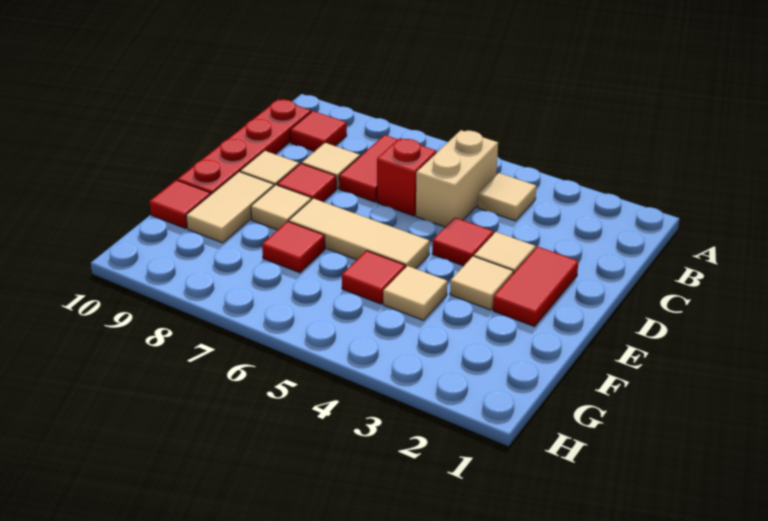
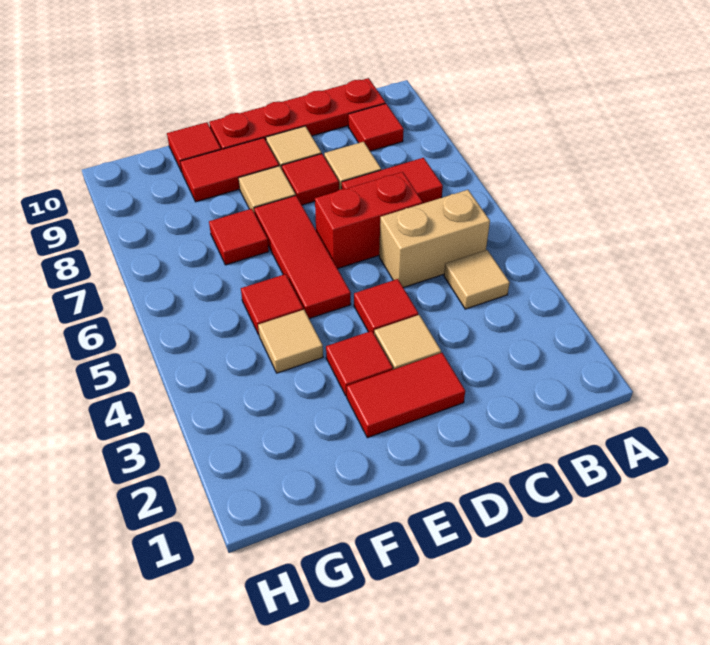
red brick C6 level 1 -> red brick C6:D6 level 1
tan tile E3 level 1 -> red tile E3 level 1
tan tile E5:E7 level 1 -> red tile E5:E7 level 1
tan tile E9:F9 level 1 -> red tile E9:F9 level 1

